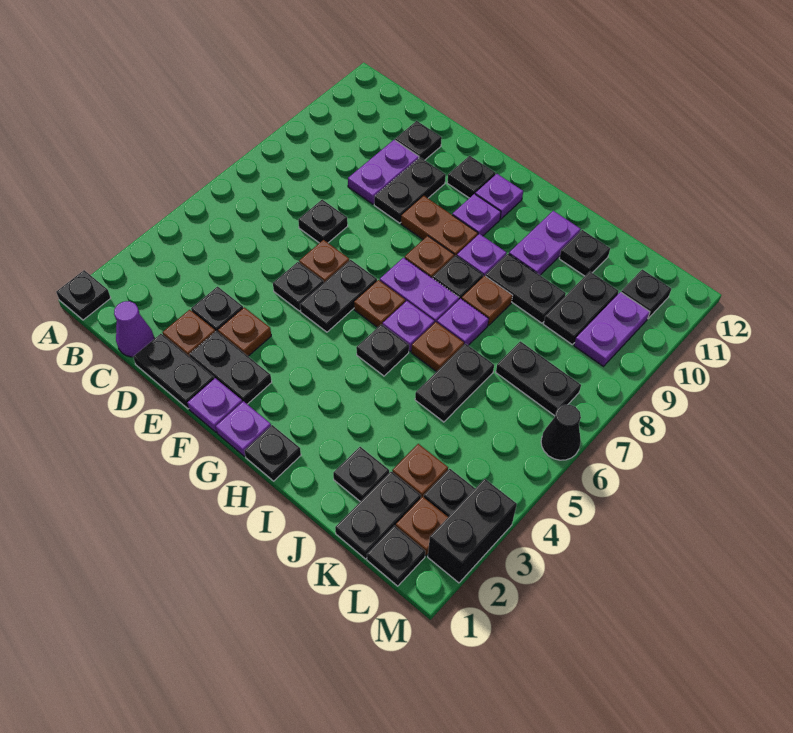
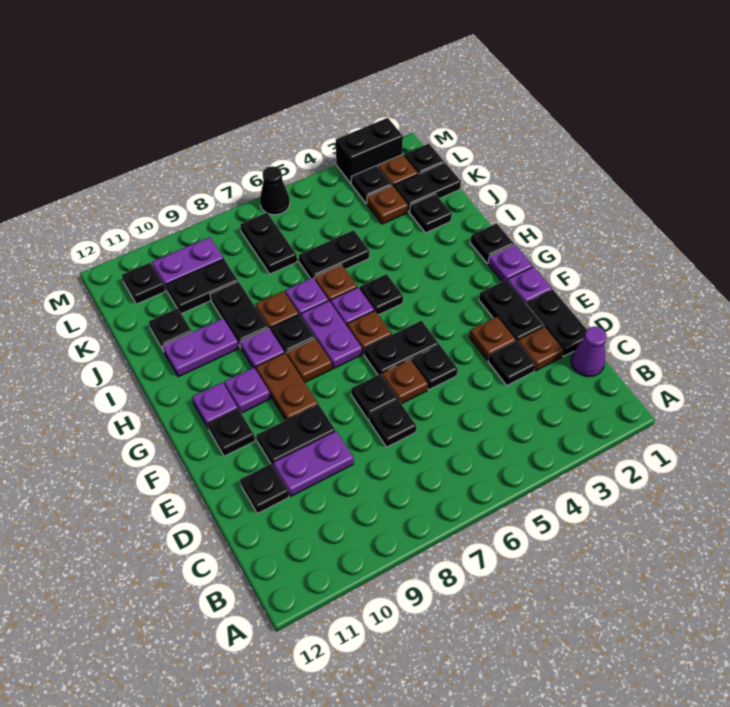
black plate A1 level 1 -> black plate E7 level 1

